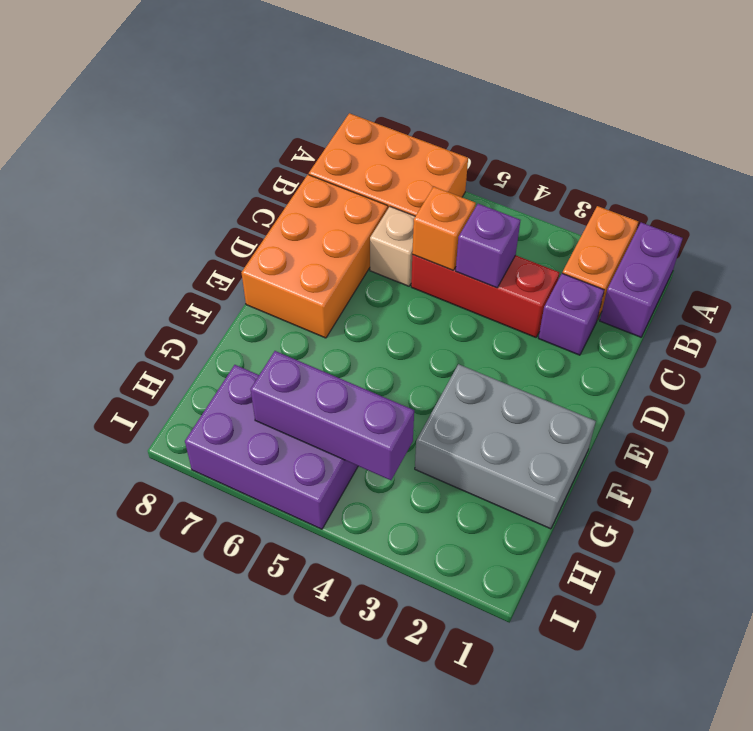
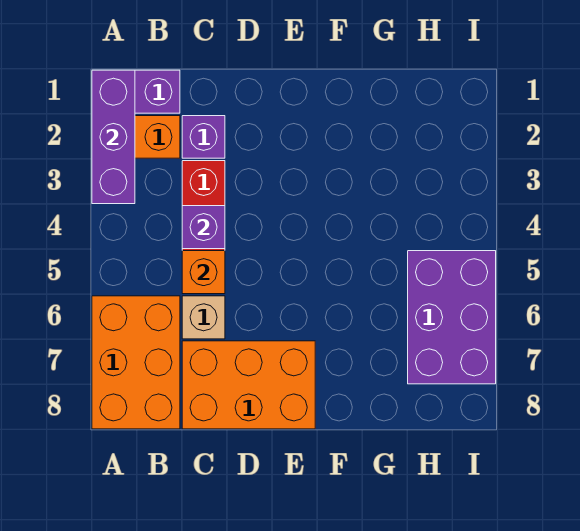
grey brick F1:G3 level 1 -> none
purple brick H4:H6 level 2 -> purple brick A1:A3 level 2

